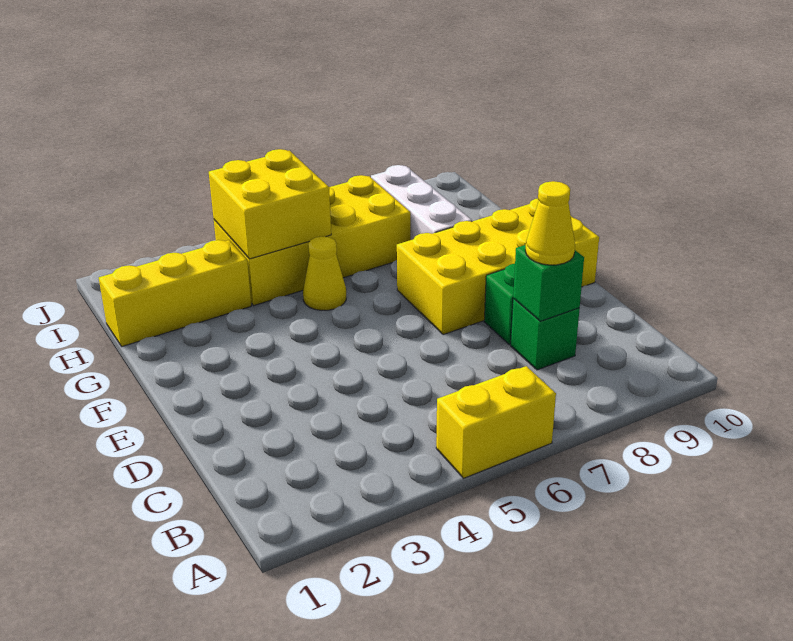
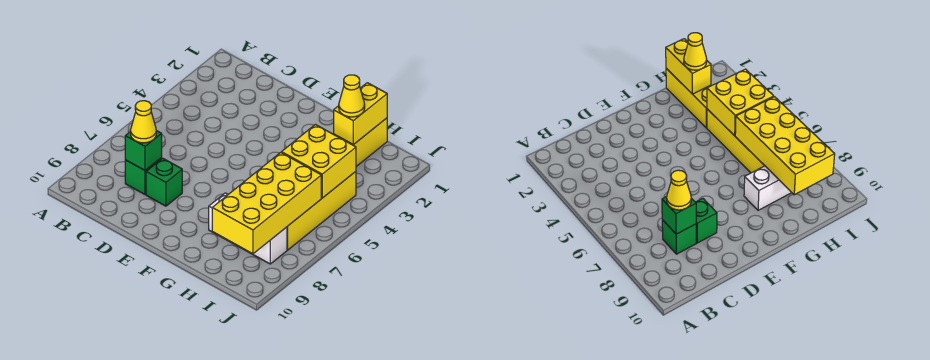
yellow brick A5:A6 level 1 -> yellow brick H1:H2 level 2
yellow brick E7:F10 level 1 -> yellow brick H6:I9 level 2
yellow cone G5 level 1 -> yellow cone H2 level 3

